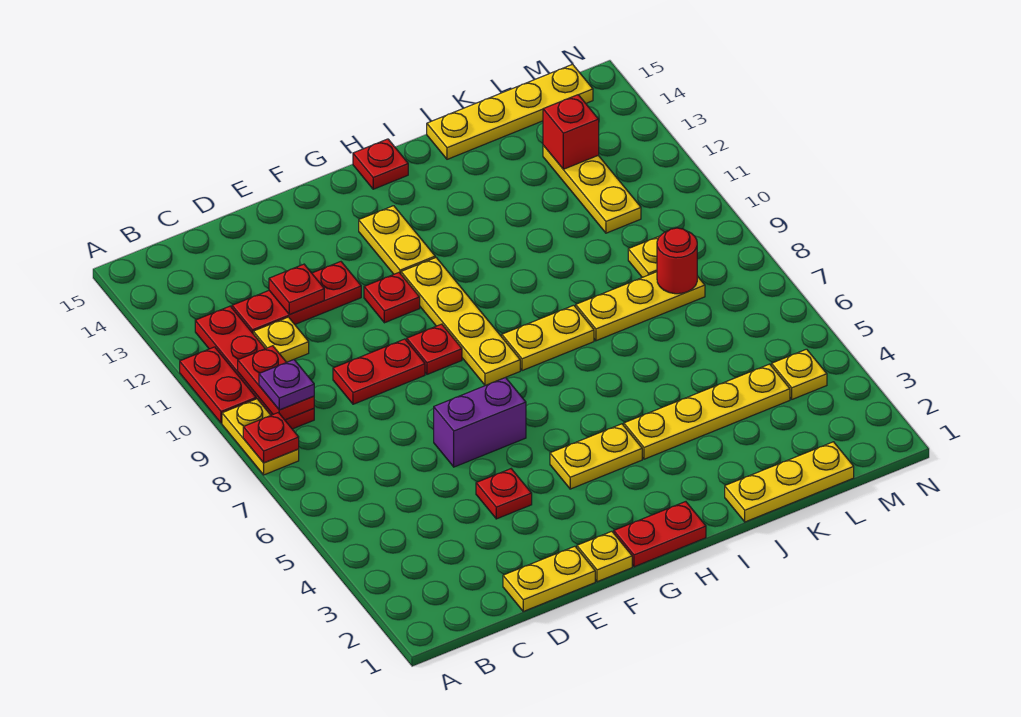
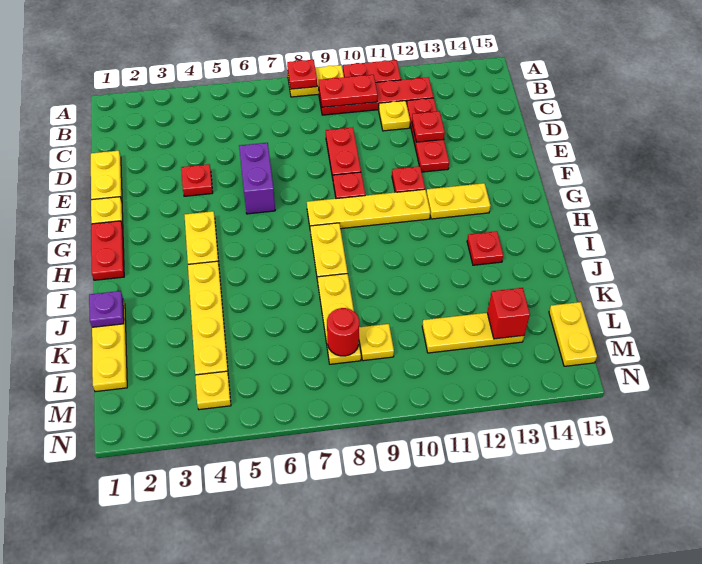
purple plate B9 level 3 -> purple plate J1 level 2
red plate H15 level 1 -> red plate I13 level 1
yellow plate J15:M15 level 1 -> yellow plate L15:M15 level 1

